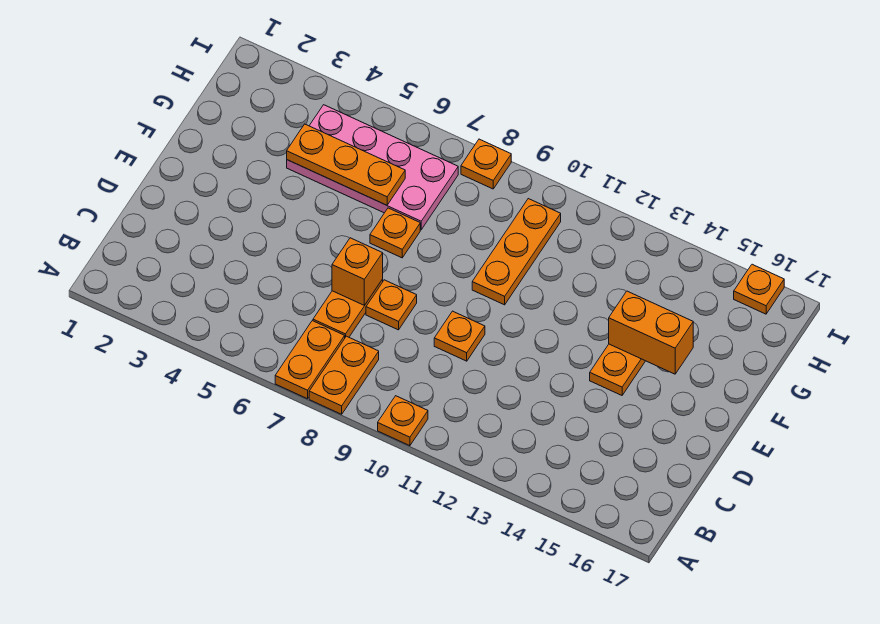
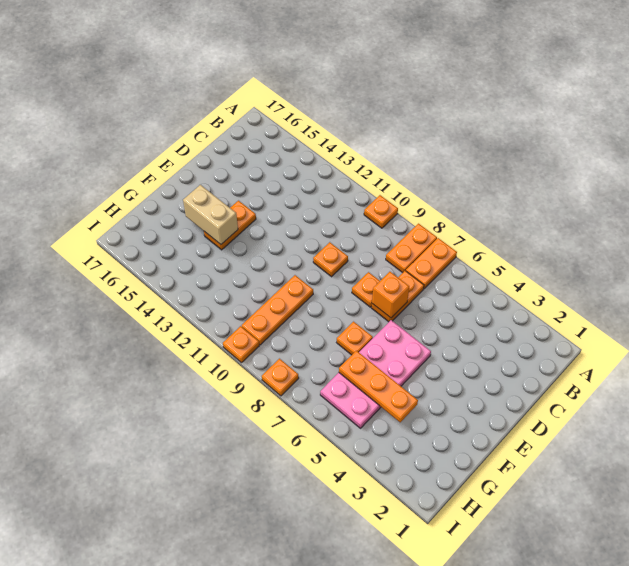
orange brick F14:F15 level 2 -> tan brick F14:F15 level 2
pink plate G4:H7 level 1 -> pink plate E5:H6 level 1
orange plate I16 level 1 -> orange plate I10 level 1

